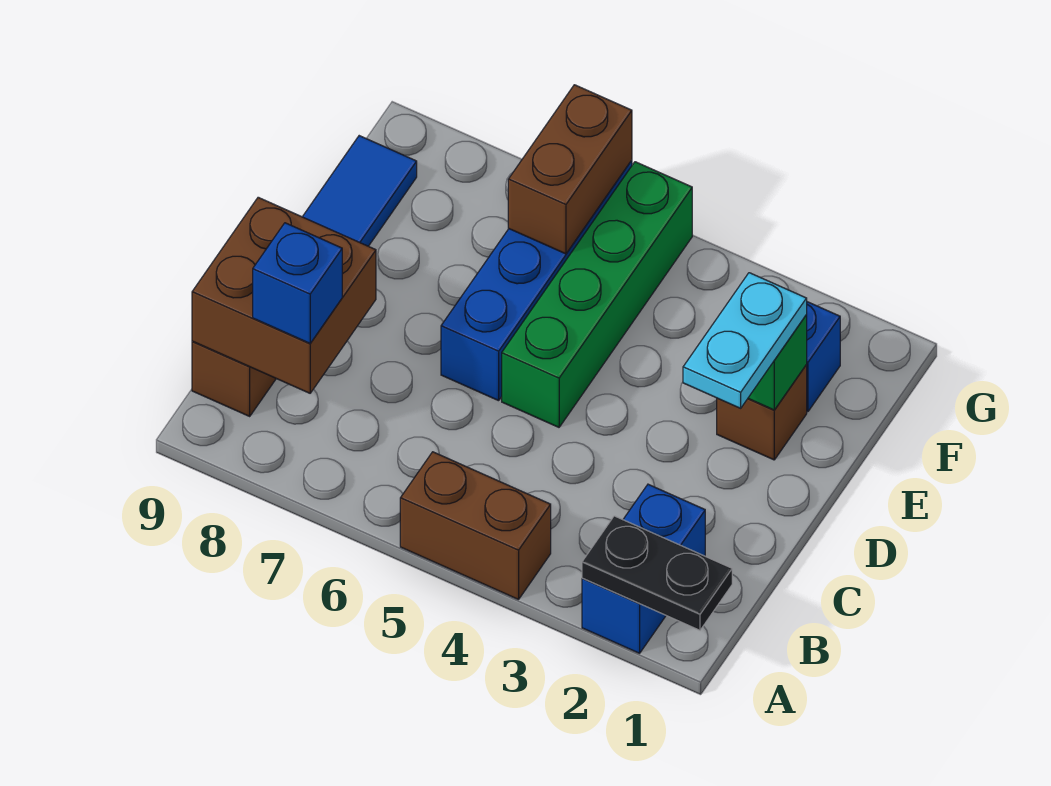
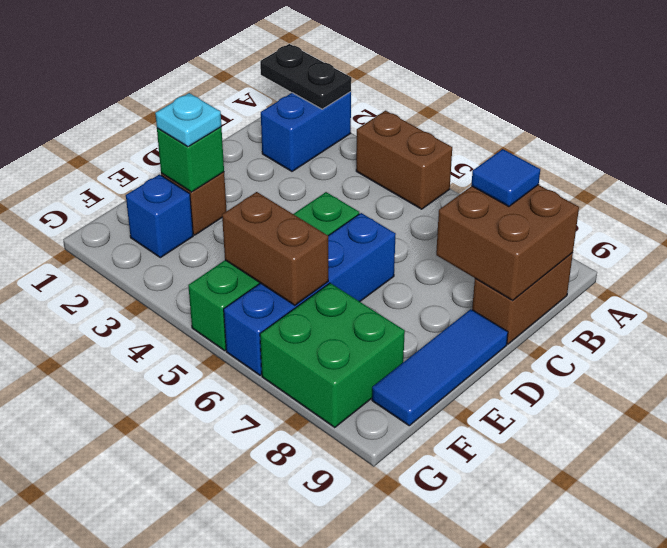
blue brick B8 level 3 -> blue tile B8 level 3
cyan plate D2:E2 level 3 -> cyan plate E2 level 3
brown brick F6:G6 level 2 -> brown brick F5:F6 level 2
none -> green brick F7:G8 level 1

